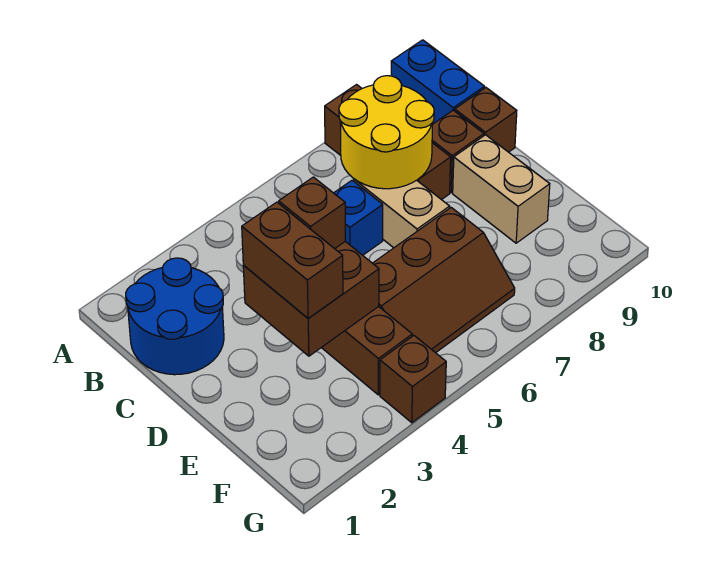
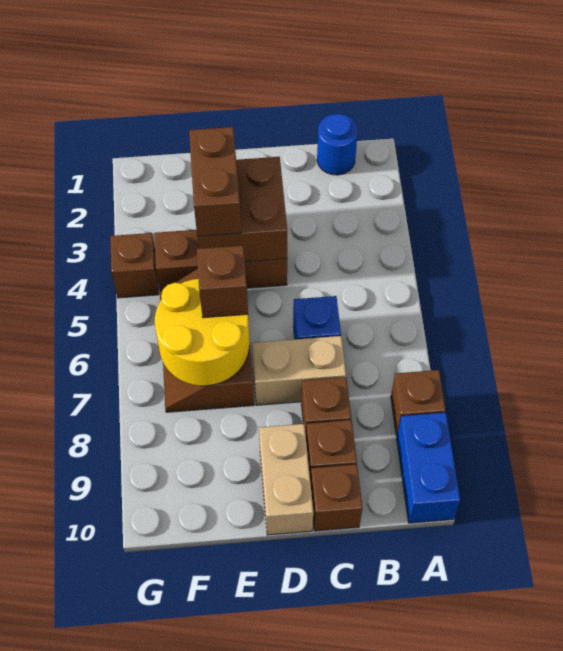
blue brick A10:B10 level 1 -> blue brick A9:A10 level 1
blue round brick B1:C2 level 1 -> blue round brick B1 level 1
yellow round brick B7:C8 level 2 -> yellow round brick E6:F7 level 2
brown brick D3:E3 level 3 -> brown brick E3:E4 level 3
brown brick D4 level 3 -> brown brick E6 level 3
tan brick D9:E9 level 1 -> tan brick D9:D10 level 1

